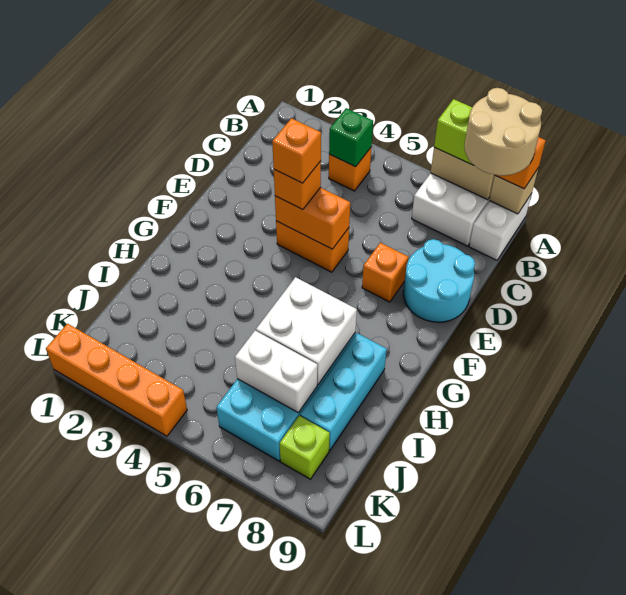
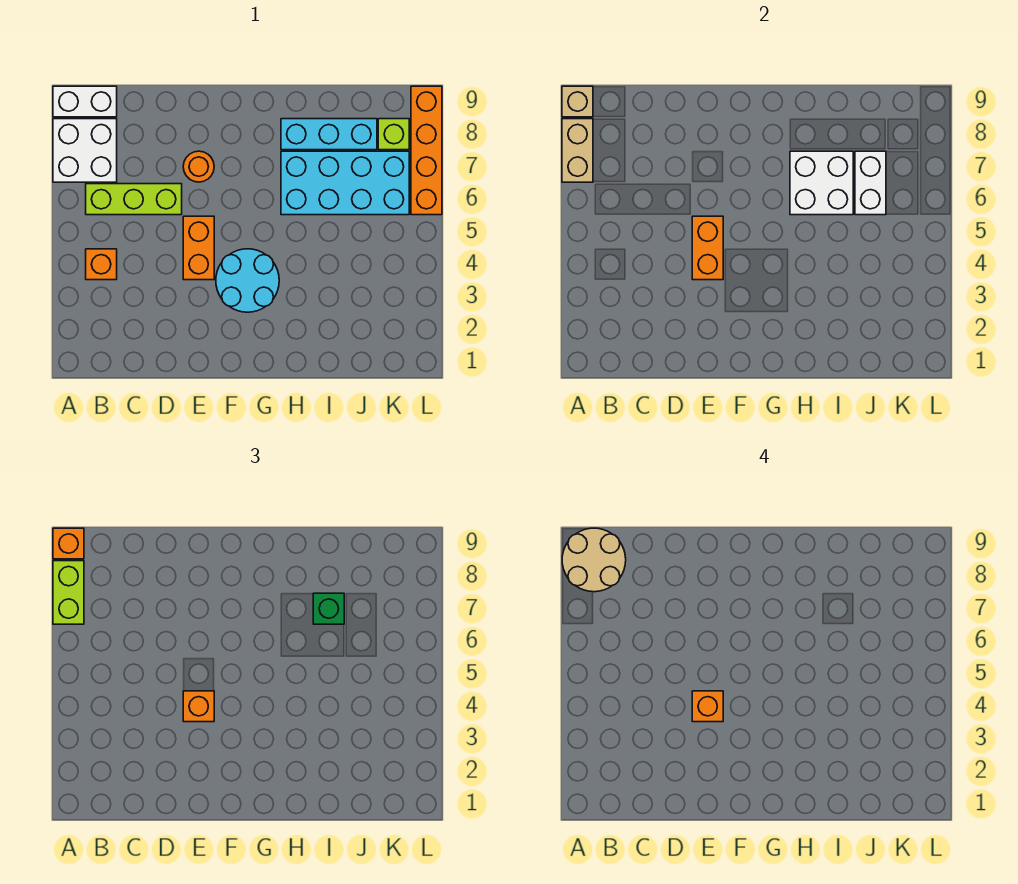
green brick B4 level 2 -> green brick I7 level 3
none -> lime brick B6:D6 level 1
cyan round brick D8:E9 level 1 -> cyan round brick F3:G4 level 1
orange brick E7 level 1 -> orange round brick E7 level 1
orange brick L1:L4 level 1 -> orange brick L6:L9 level 1

